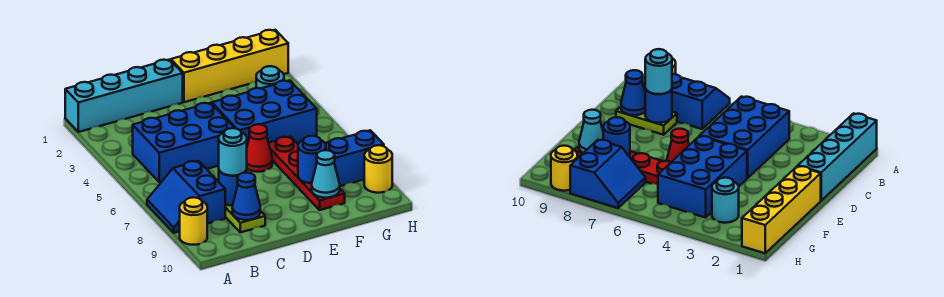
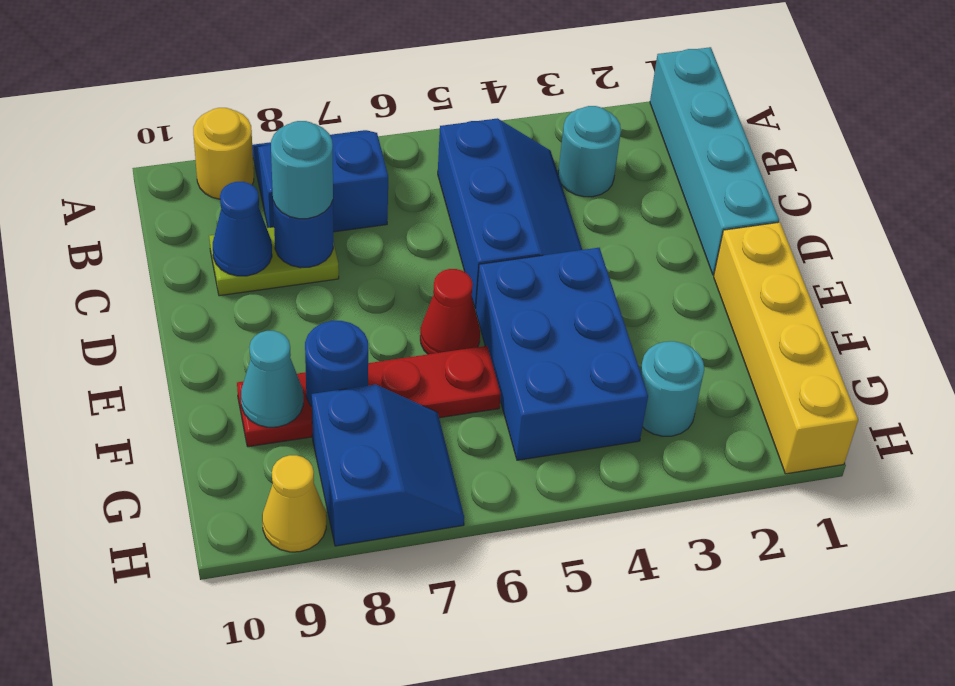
none -> cyan round brick B3 level 1
blue brick B4:D5 level 1 -> blue slope B4:D5 level 1 top 5
yellow round brick H9 level 1 -> yellow cone H9 level 1

